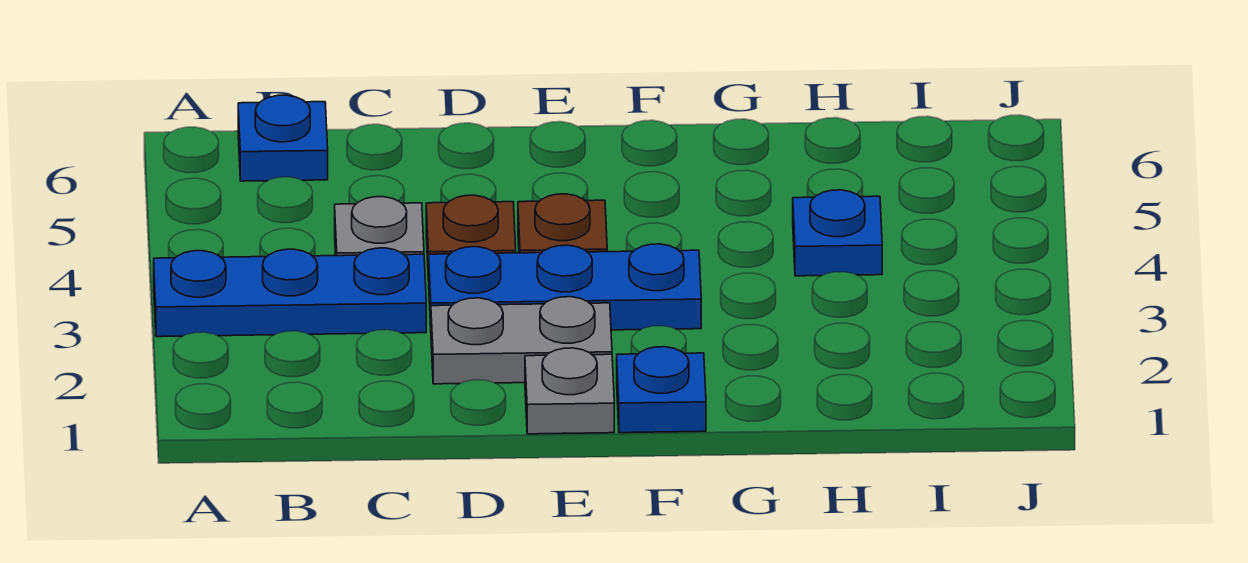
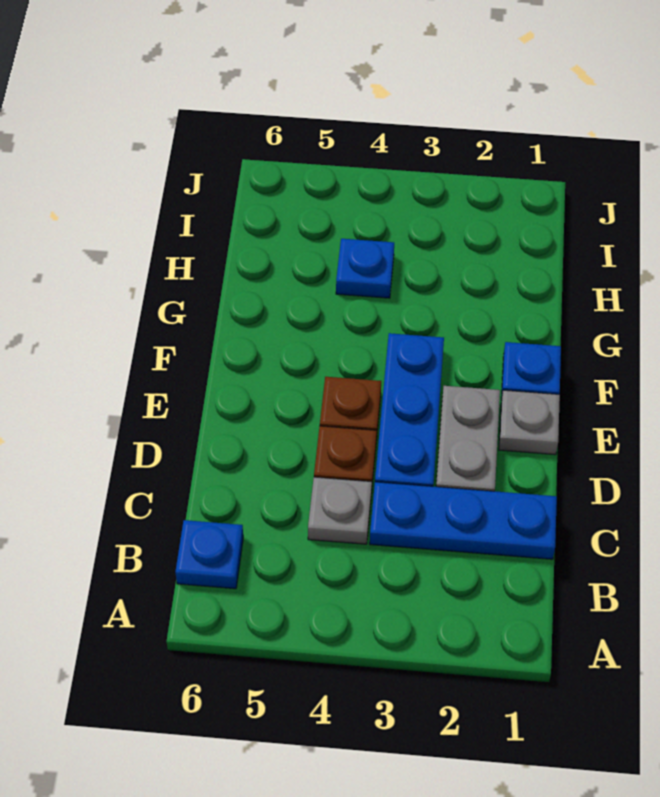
blue plate A3:C3 level 1 -> blue plate C1:C3 level 1

